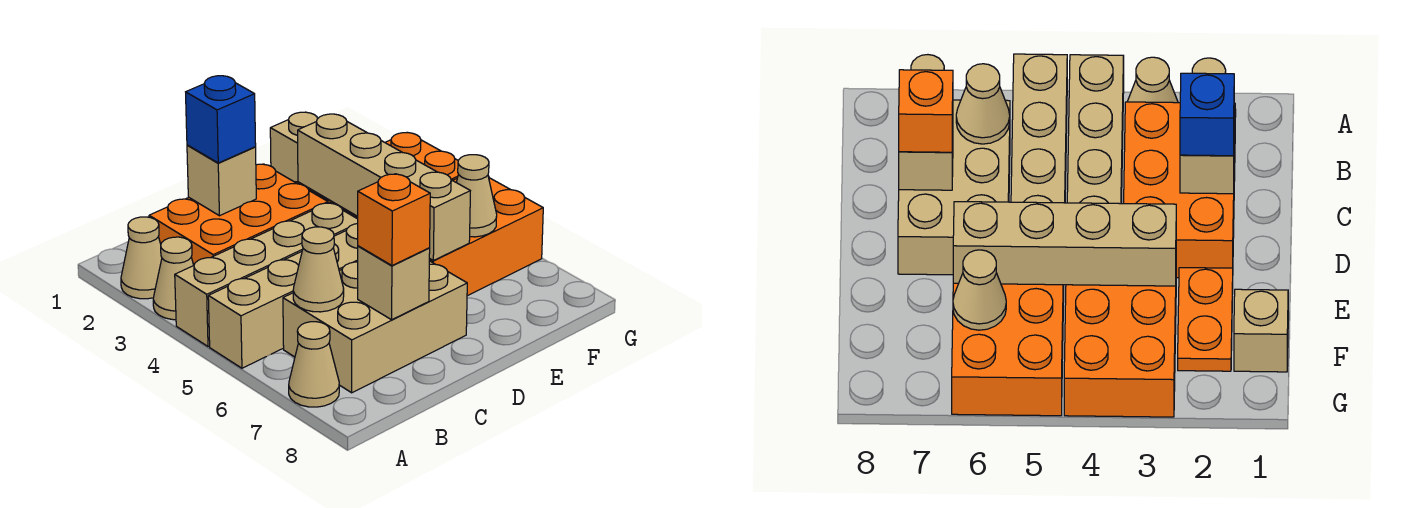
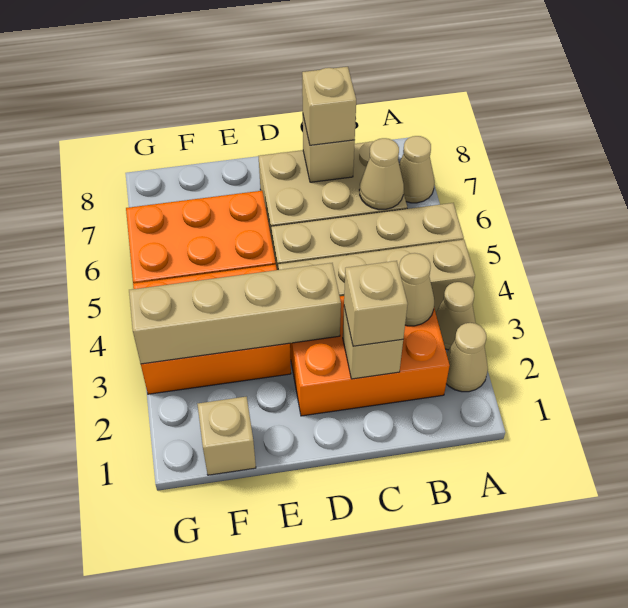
blue brick C2 level 3 -> tan brick C2 level 3
orange brick C7 level 3 -> tan brick C7 level 3
orange plate E2:F2 level 1 -> none
tan brick E3:E6 level 2 -> tan brick D3:G3 level 2
tan cone F6 level 2 -> tan cone B3 level 2

